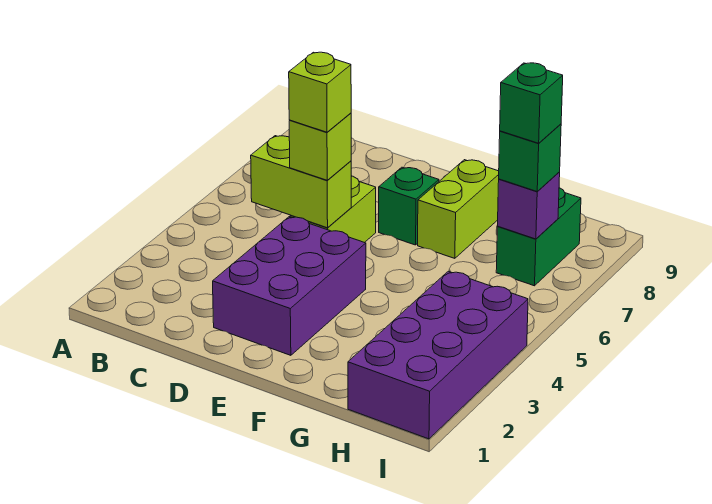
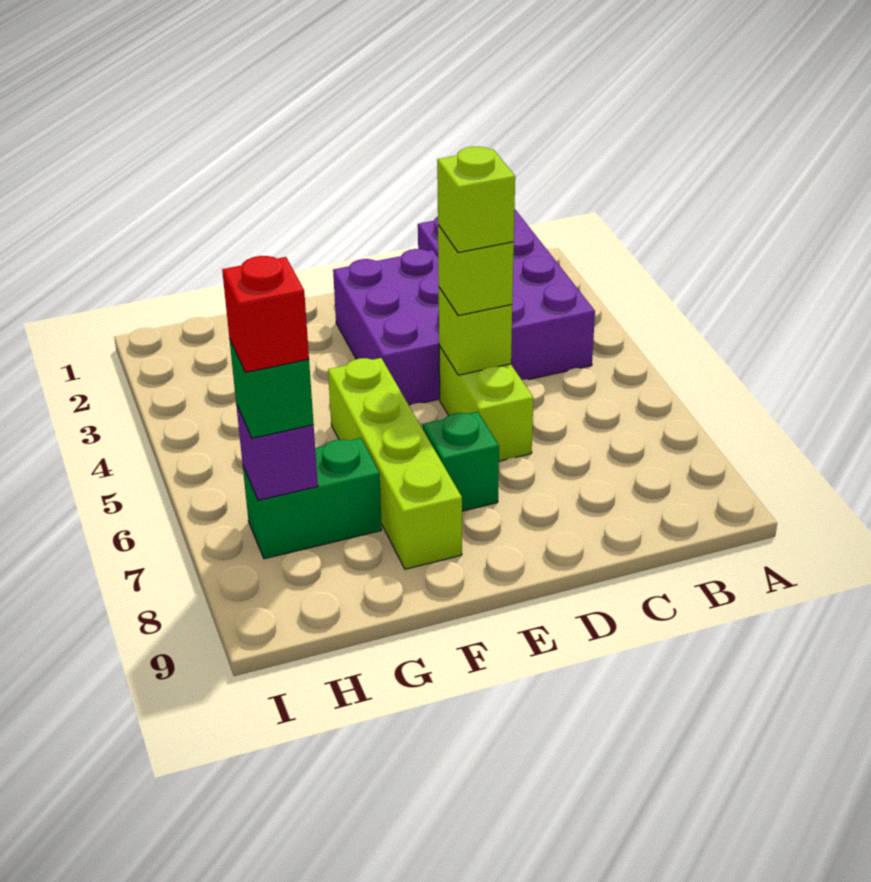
lime brick C5:D5 level 2 -> lime brick D5 level 2
lime brick F7:F8 level 1 -> lime brick F5:F8 level 1
purple brick H1:I4 level 1 -> purple brick B1:C4 level 1
green brick H7:H8 level 1 -> green brick G7:H7 level 1
green brick H7 level 4 -> red brick H7 level 4

